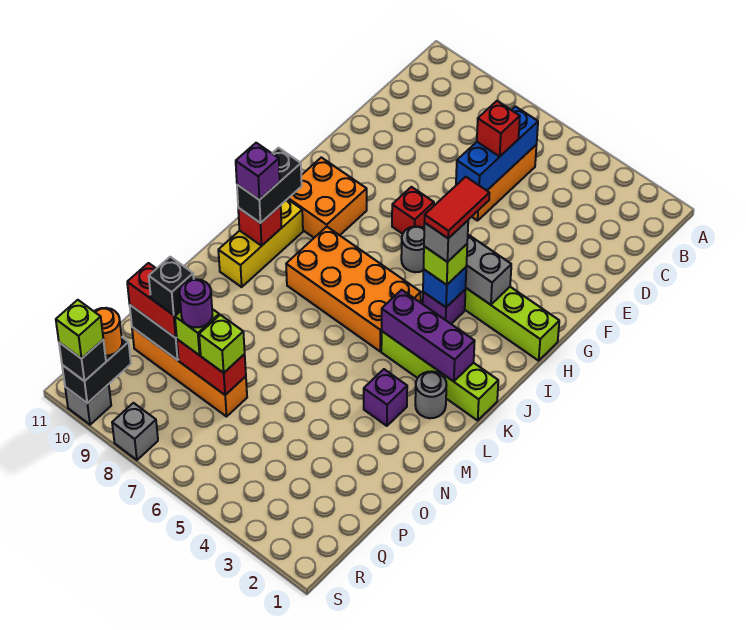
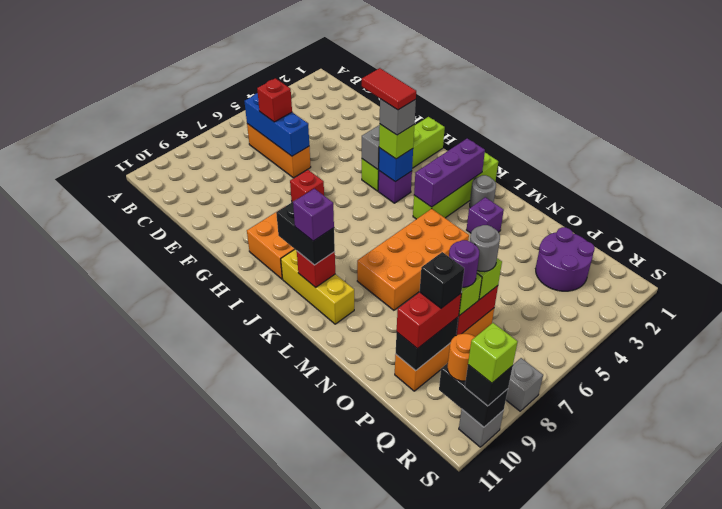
grey round brick H6 level 1 -> grey round brick P7 level 4
orange brick J5:K8 level 1 -> orange brick L5:M8 level 1
none -> purple round brick P2:Q3 level 1

